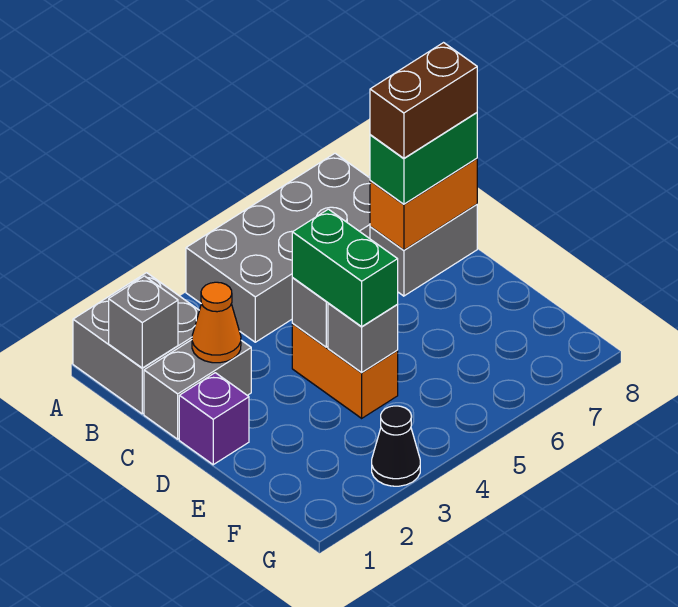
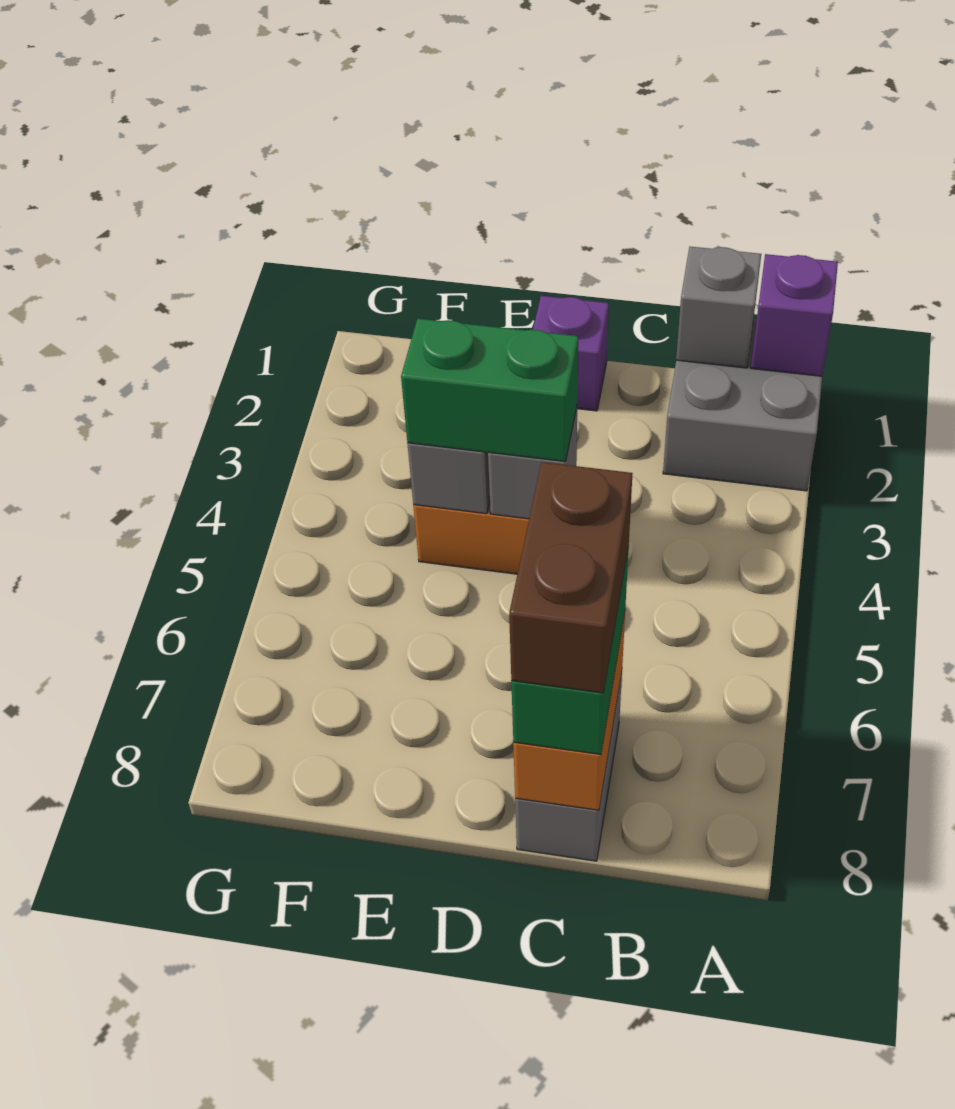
none -> purple brick A1 level 2
grey brick A4:B7 level 1 -> none
grey brick C1:C2 level 1 -> none
orange cone C2 level 2 -> none
black cone G3 level 1 -> none

